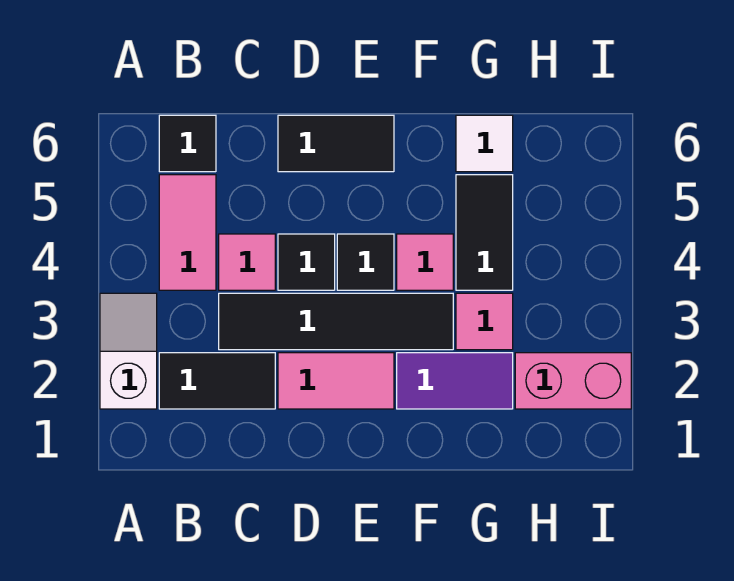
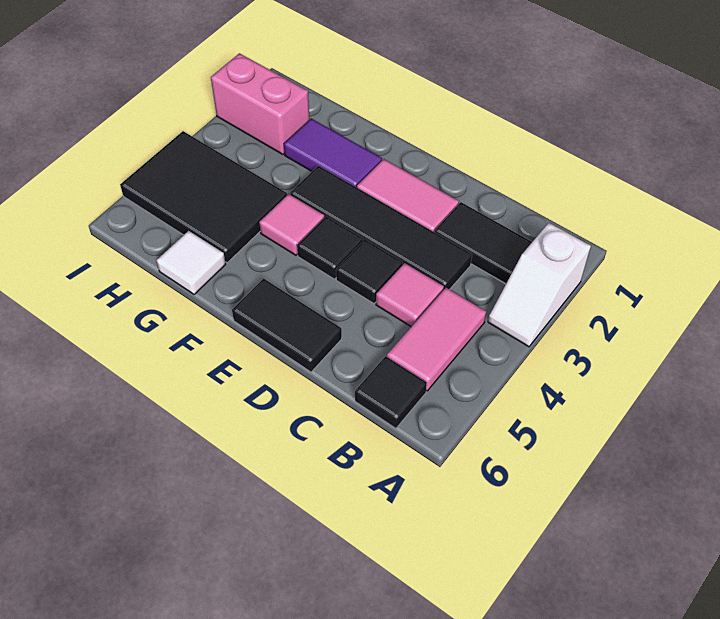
pink tile G3 level 1 -> none
black tile G4:G5 level 1 -> black tile G4:I5 level 1

